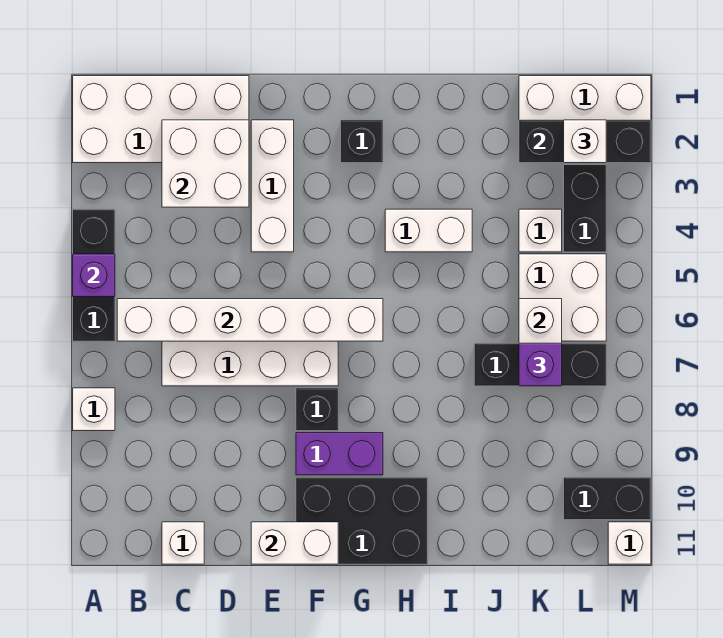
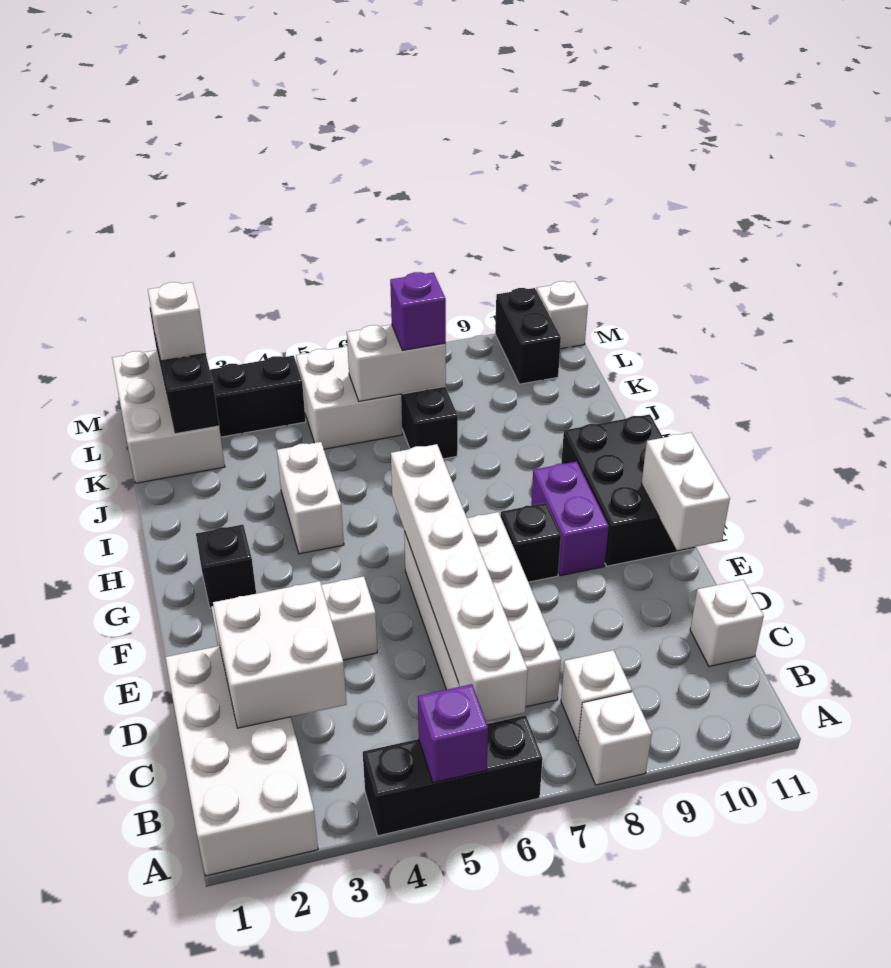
white brick K4 level 1 -> white brick B8 level 1

